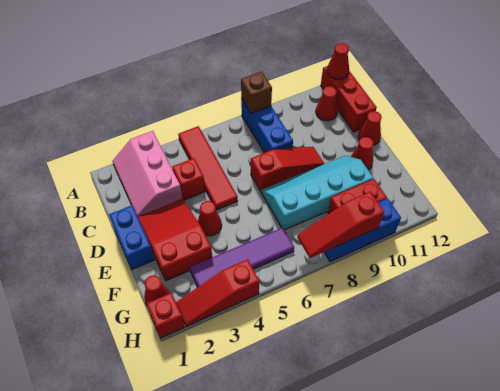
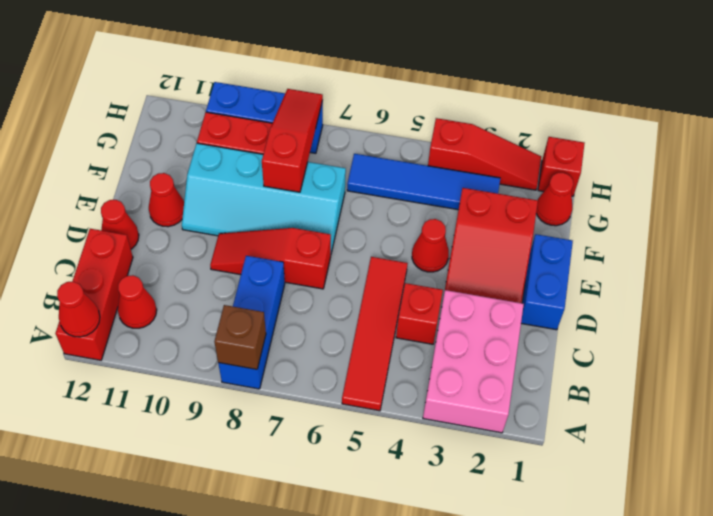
pink slope A2:C3 level 1 top 3 -> pink brick A2:C3 level 1
purple tile G3:G6 level 1 -> blue tile G3:G6 level 1
red slope H7:H9 level 2 top 9 -> red slope F8:H8 level 2 top F

